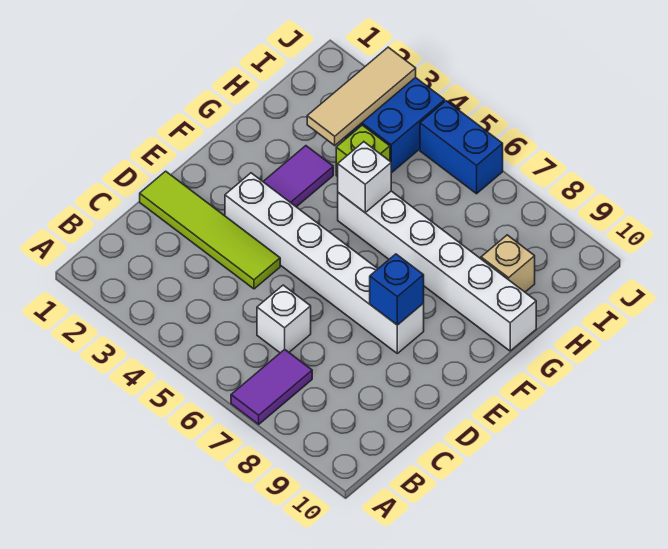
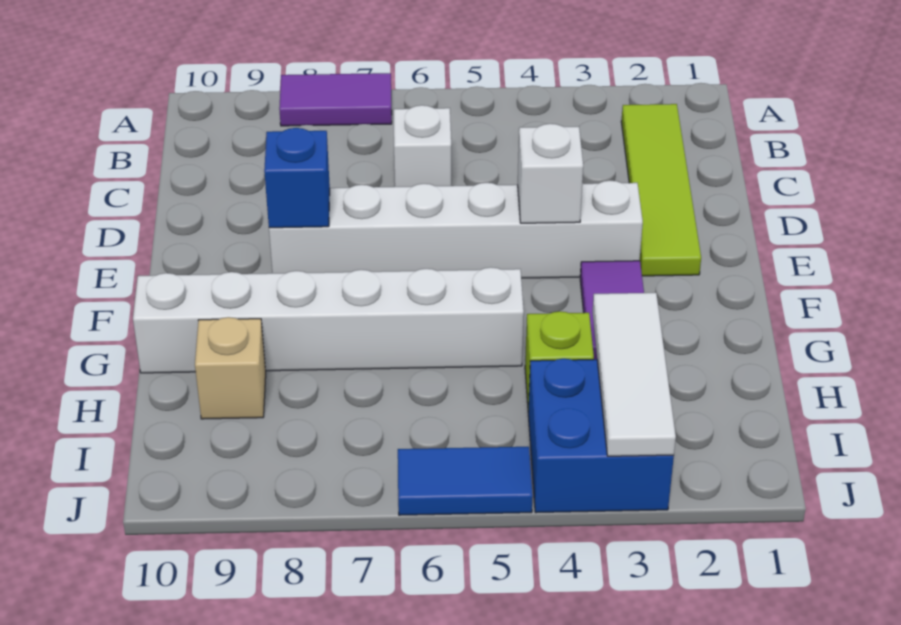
purple tile A7:B7 level 1 -> purple tile A7:A8 level 1
lime tile D1:D4 level 1 -> lime tile B2:E2 level 1
white brick G5 level 2 -> white brick E4 level 2
tan tile H3:J3 level 2 -> white tile H3:J3 level 2
blue brick J5:J6 level 1 -> blue tile J5:J6 level 1

